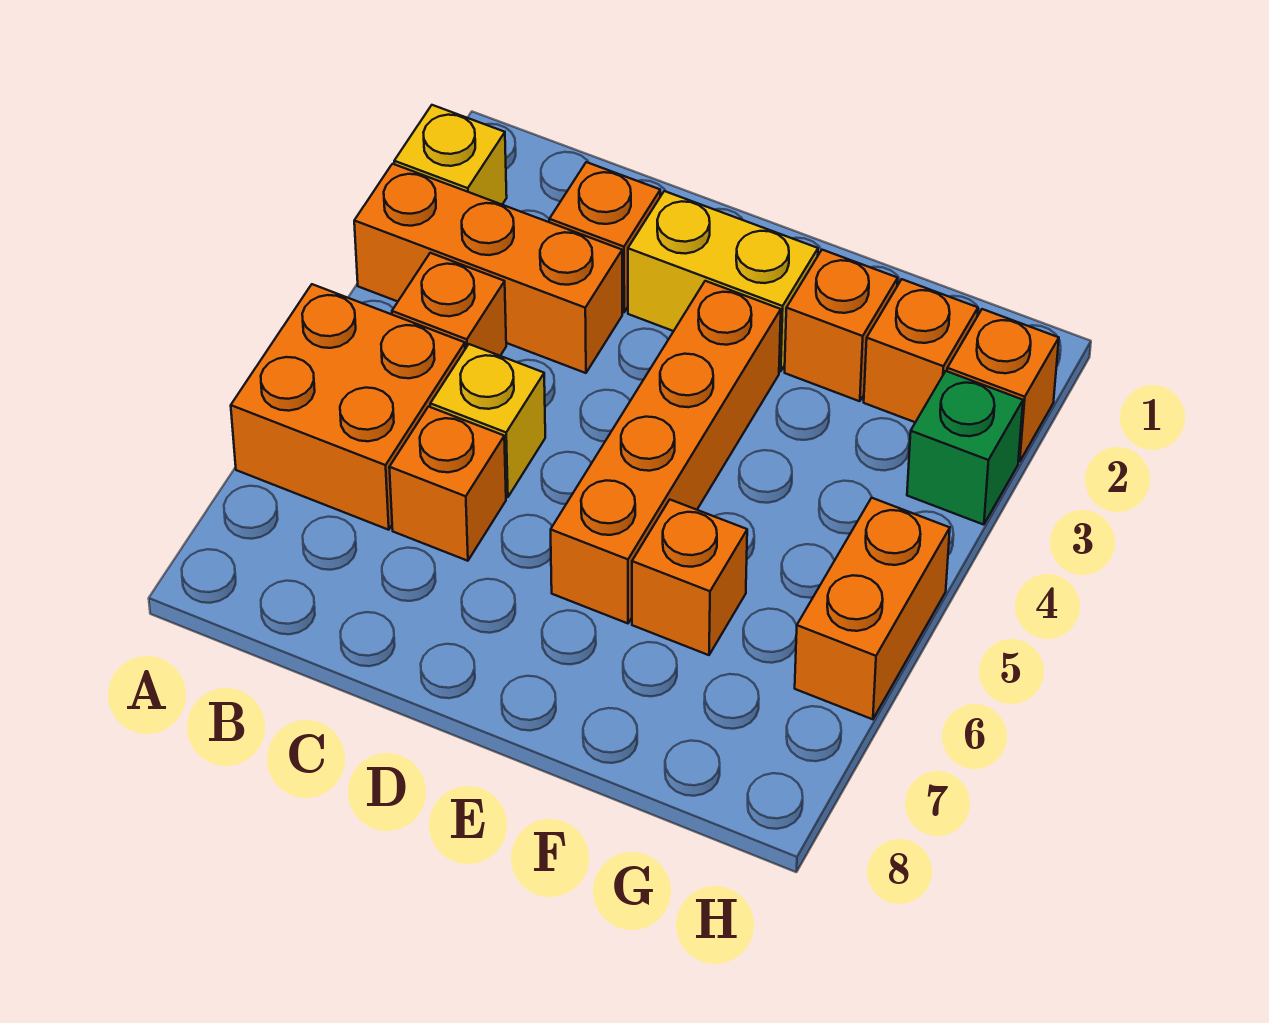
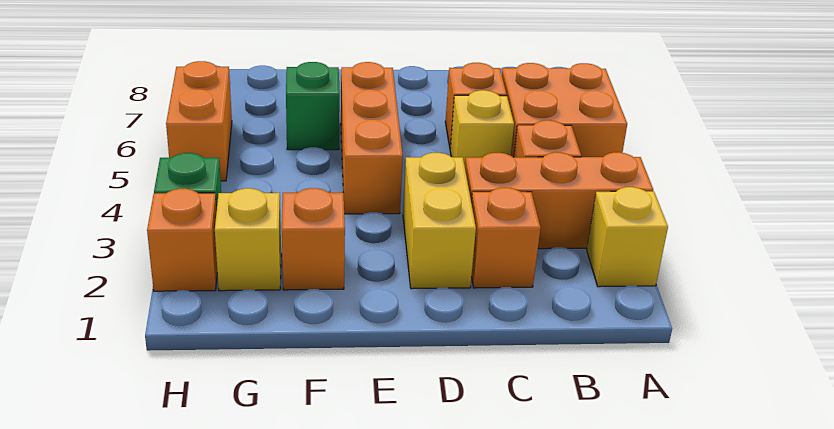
yellow brick D2:E2 level 1 -> yellow brick D2:D3 level 1
orange brick E3:E6 level 1 -> orange brick E4:E6 level 1
orange brick F6 level 1 -> green brick F6 level 1
orange brick G2 level 1 -> yellow brick G2 level 1

